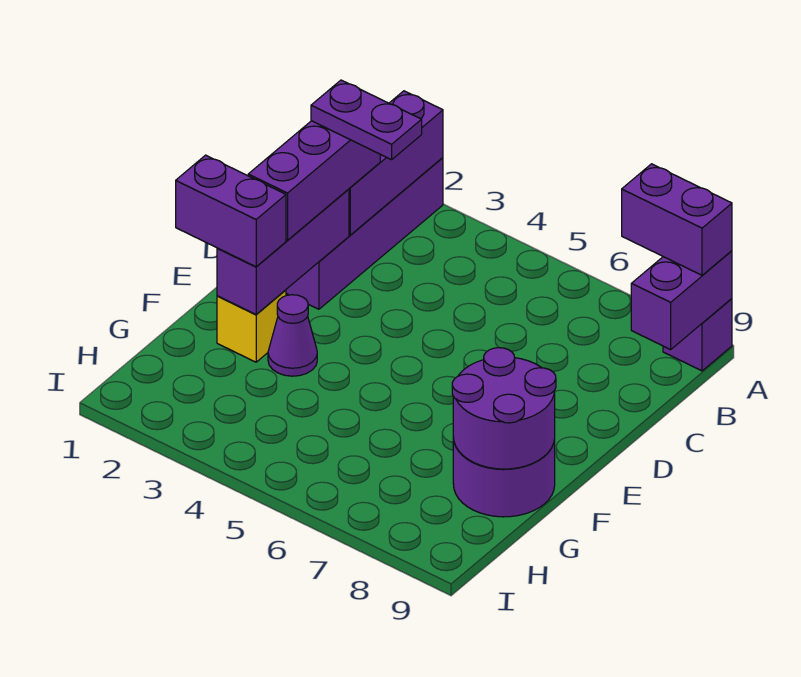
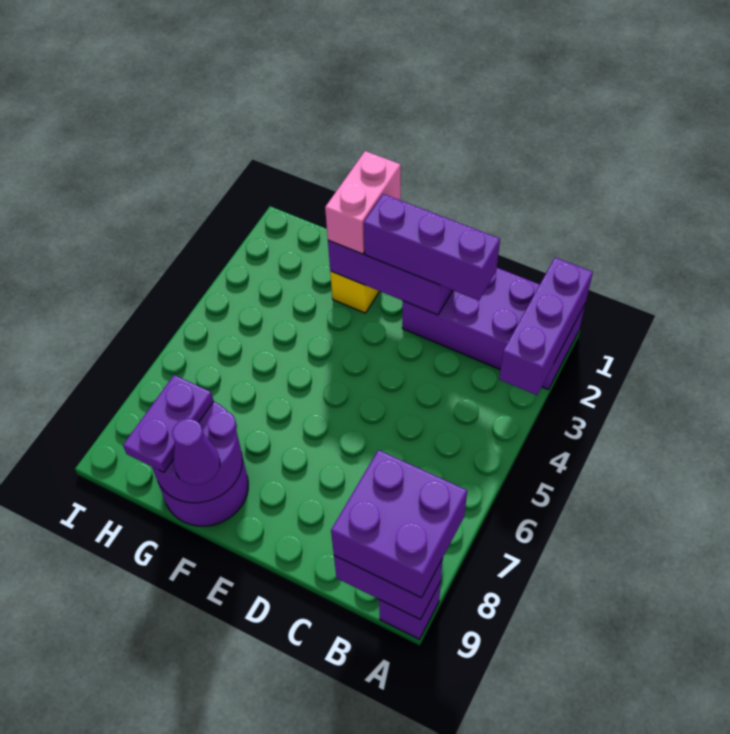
purple brick A2:C2 level 2 -> purple brick A1:A3 level 2
purple brick A8:A9 level 3 -> purple brick A8:B9 level 3
purple plate C2:C3 level 4 -> purple plate G8:G9 level 3
purple brick F1:F2 level 3 -> pink brick F1:F2 level 3
purple cone F3 level 1 -> purple cone F9 level 3

